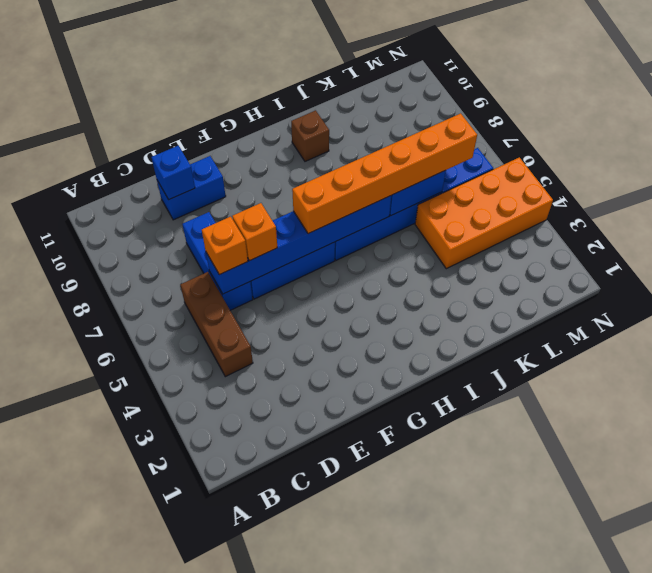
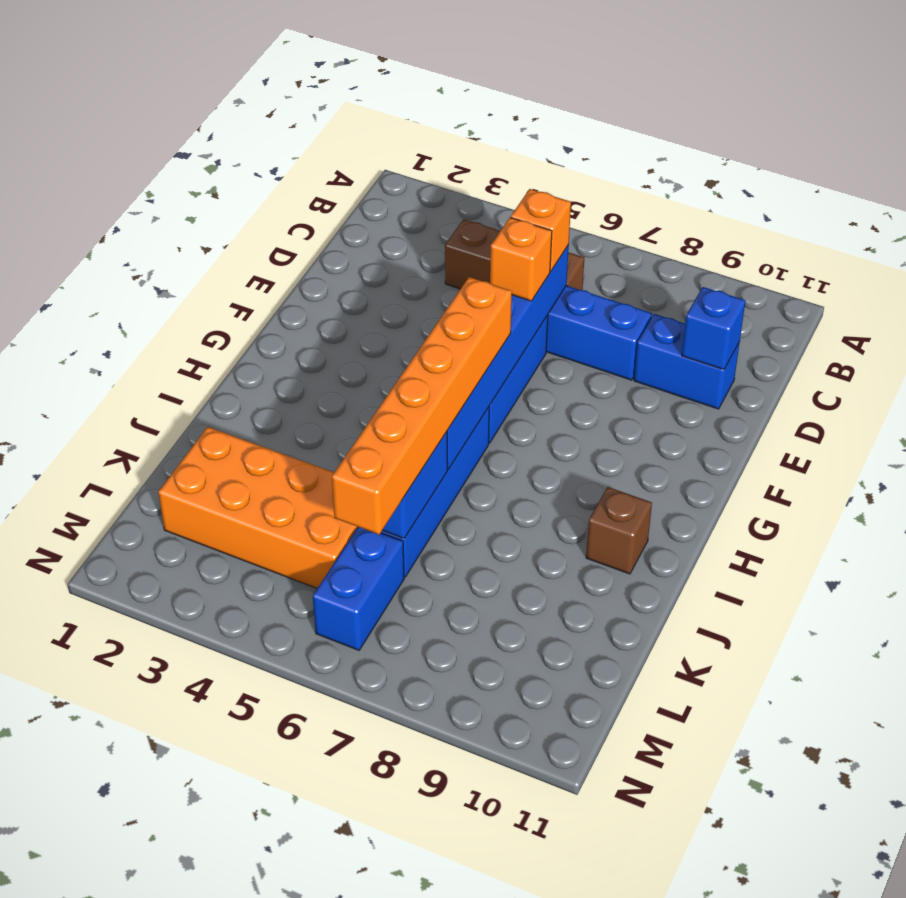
blue brick D10:E10 level 1 -> blue brick D9:D10 level 1
orange brick K4:N5 level 1 -> orange brick K2:L5 level 1

